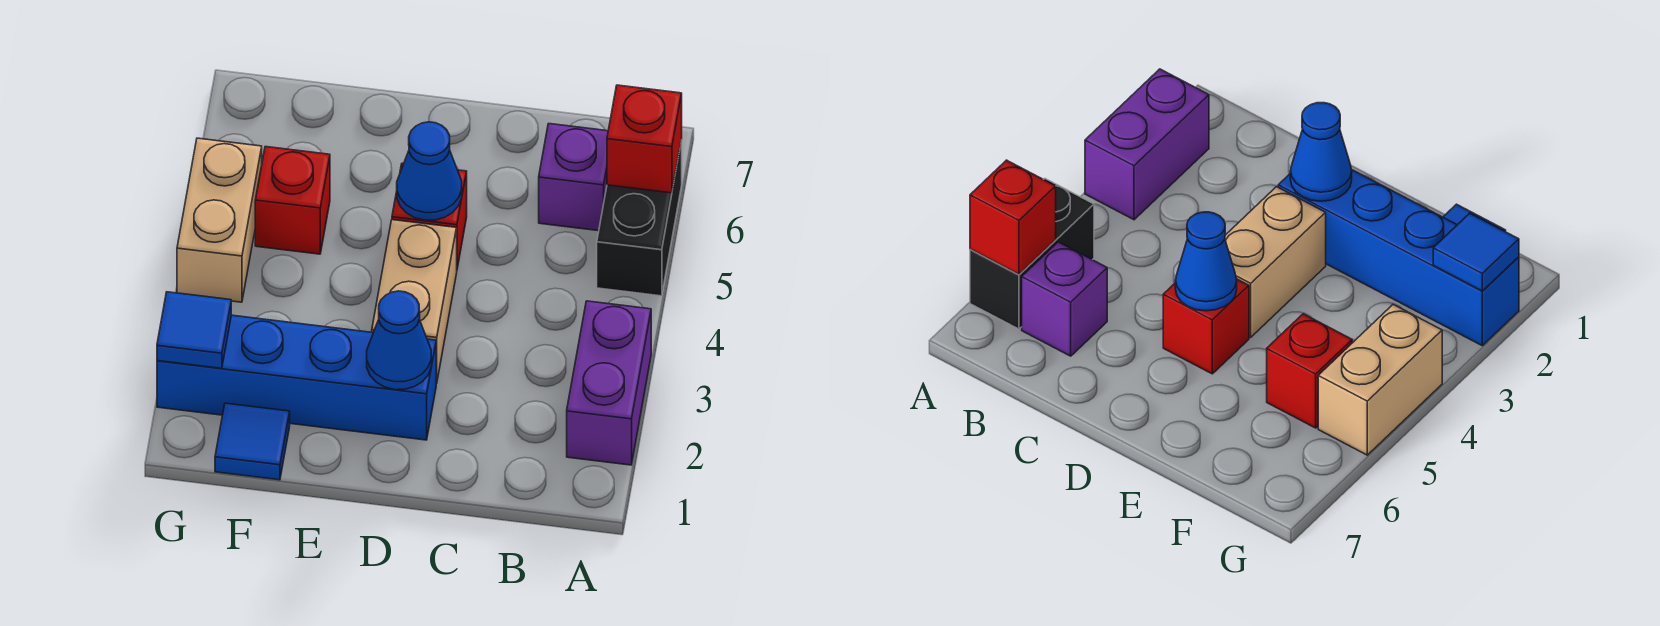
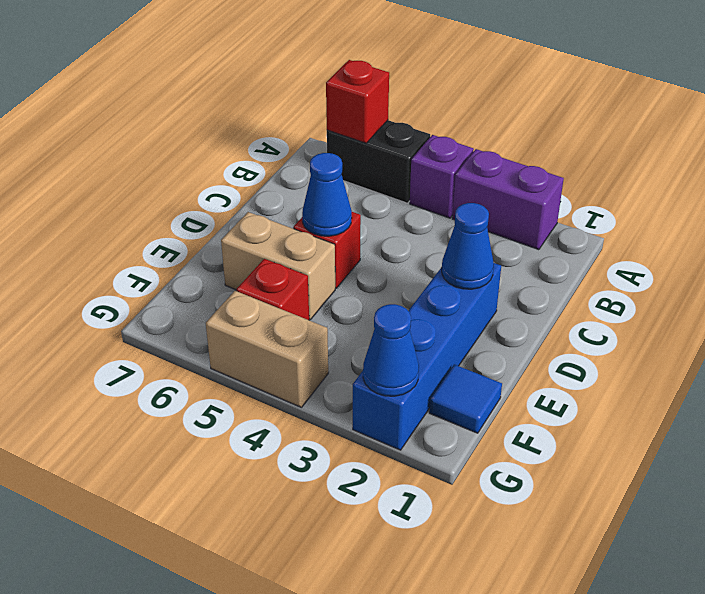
purple brick B6 level 1 -> purple brick A4 level 1
tan brick D3:D4 level 1 -> tan brick E5:E6 level 1
blue tile G2 level 2 -> blue cone G2 level 2

